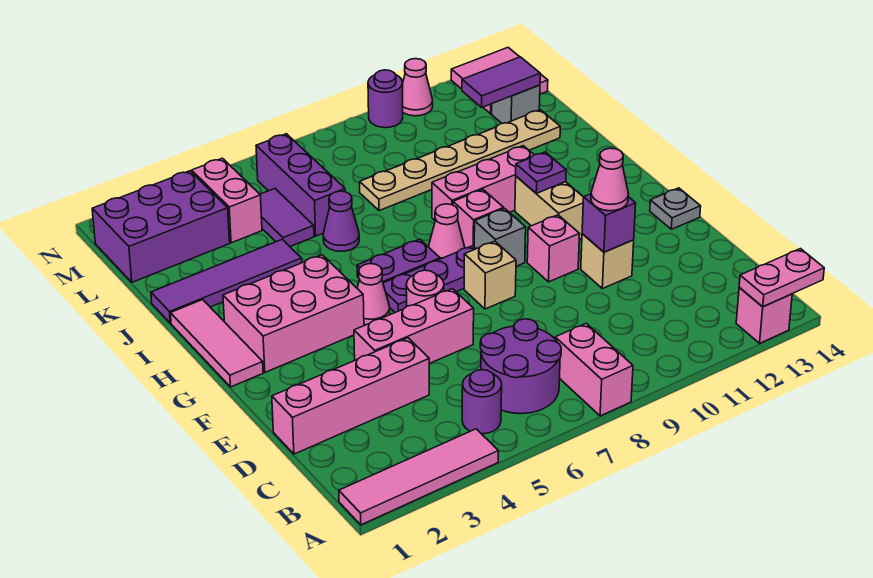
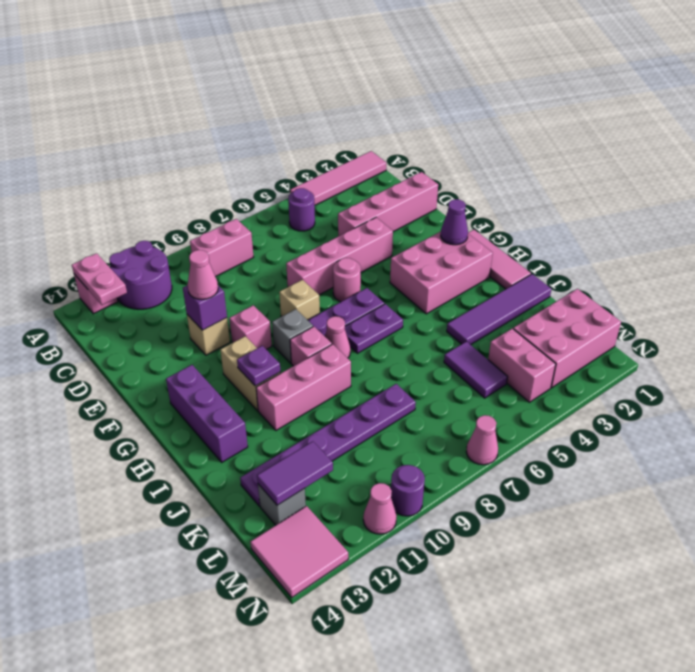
pink brick A8:B8 level 1 -> pink brick B8:B9 level 1
pink plate A13:A14 level 2 -> pink plate A13:B13 level 2
purple round brick B6:C7 level 1 -> purple round brick A11:B12 level 1
pink brick E4:E6 level 1 -> pink brick E4:E7 level 1
grey plate F14 level 1 -> none
pink cone G5 level 1 -> pink cone N7 level 1
purple cone J6 level 1 -> purple cone G2 level 2
purple brick K6:M6 level 1 -> purple brick G13:I13 level 1
tan plate K8:K13 level 1 -> purple plate K8:K13 level 1
purple brick L1:M3 level 1 -> pink brick L1:M3 level 1

